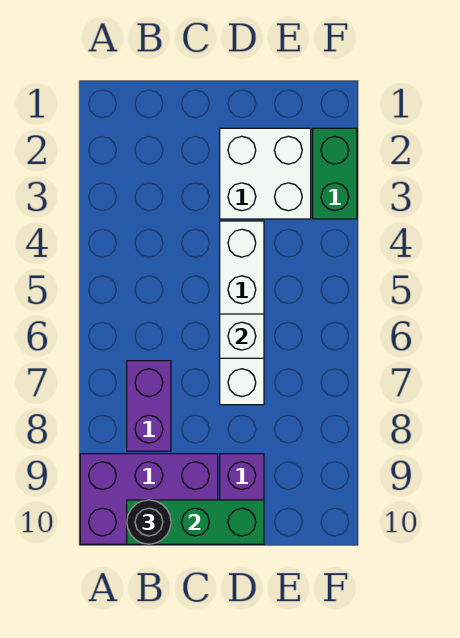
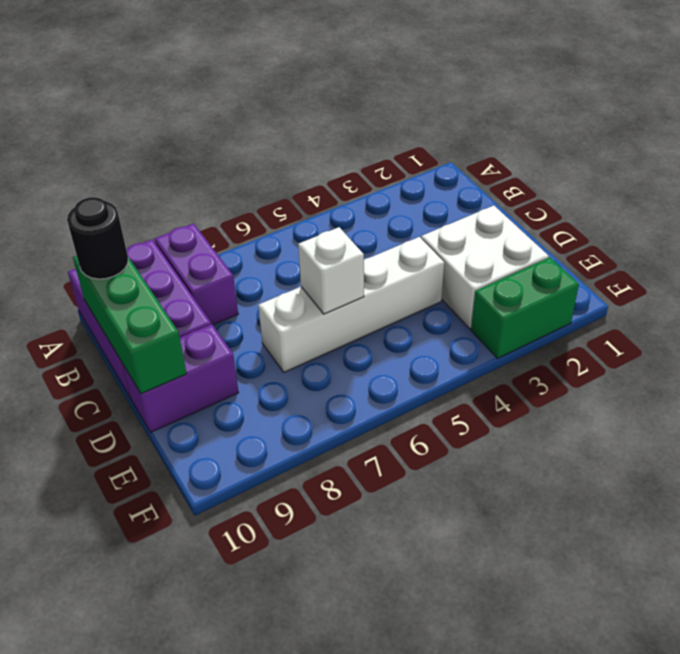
purple brick B7:B8 level 1 -> purple brick A8:B8 level 1

